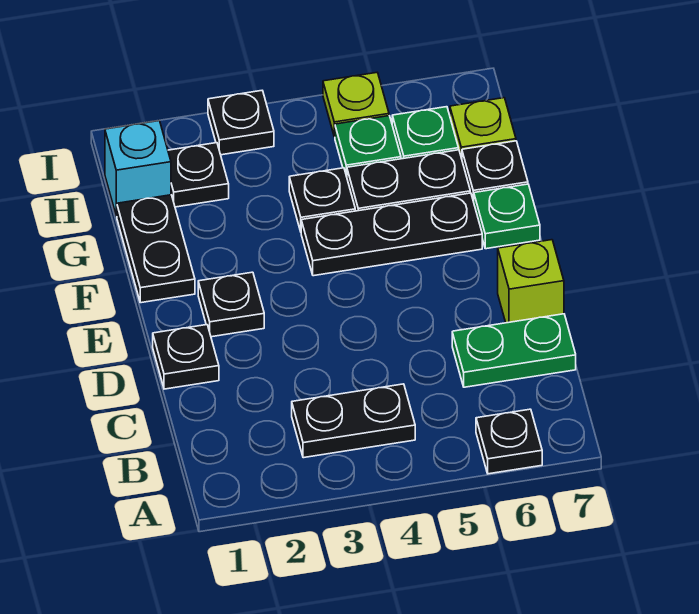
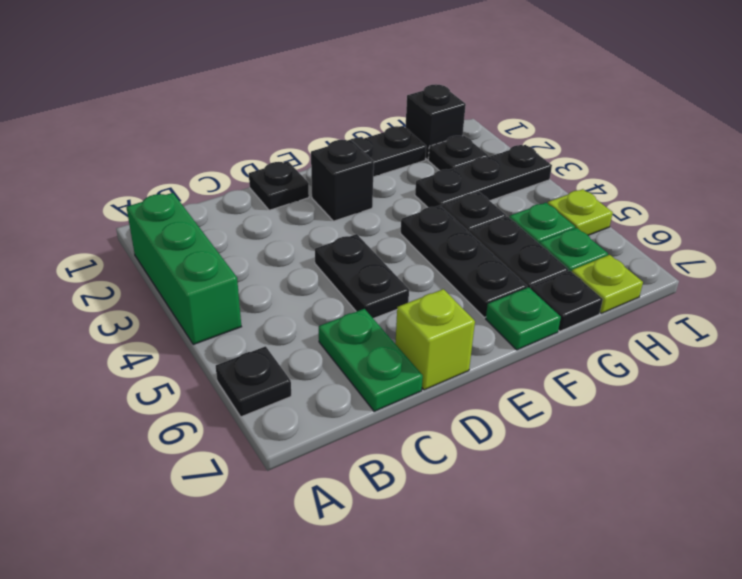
none -> green brick A2:A4 level 1
black plate B3:B4 level 1 -> black plate D4:D5 level 1
black plate E2 level 1 -> black brick E2 level 1
cyan brick H1 level 1 -> black brick H1 level 1
black plate I3 level 1 -> black plate G3:I3 level 1

